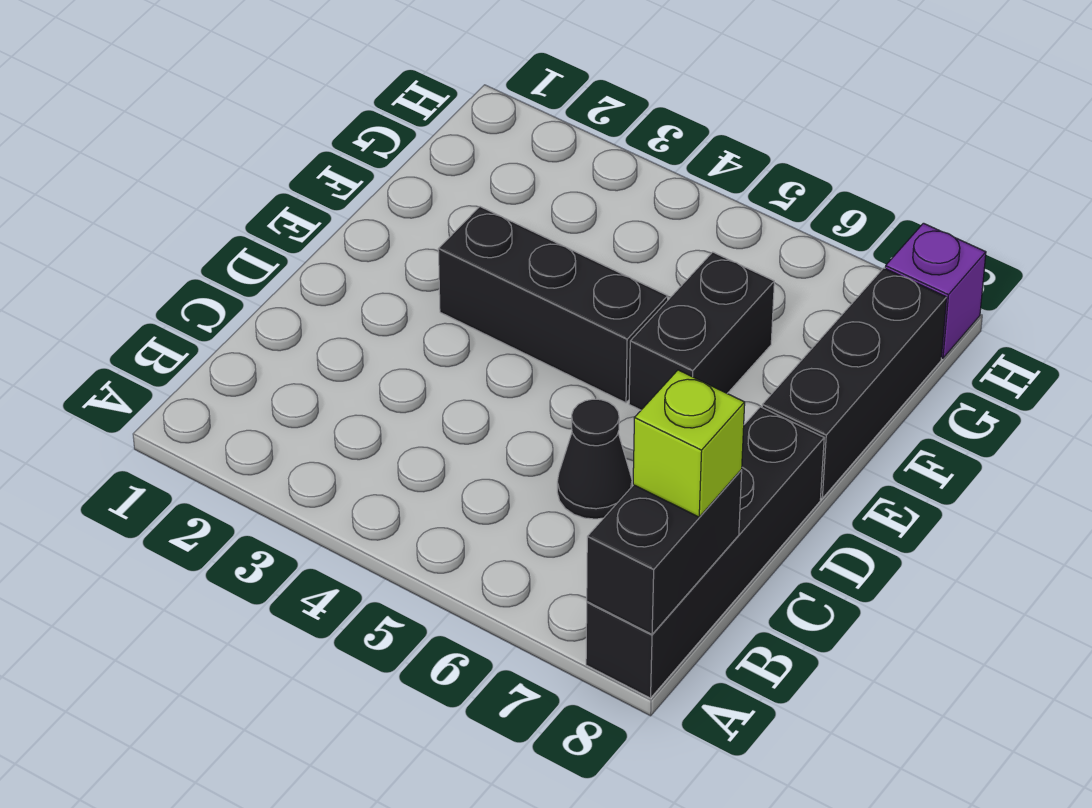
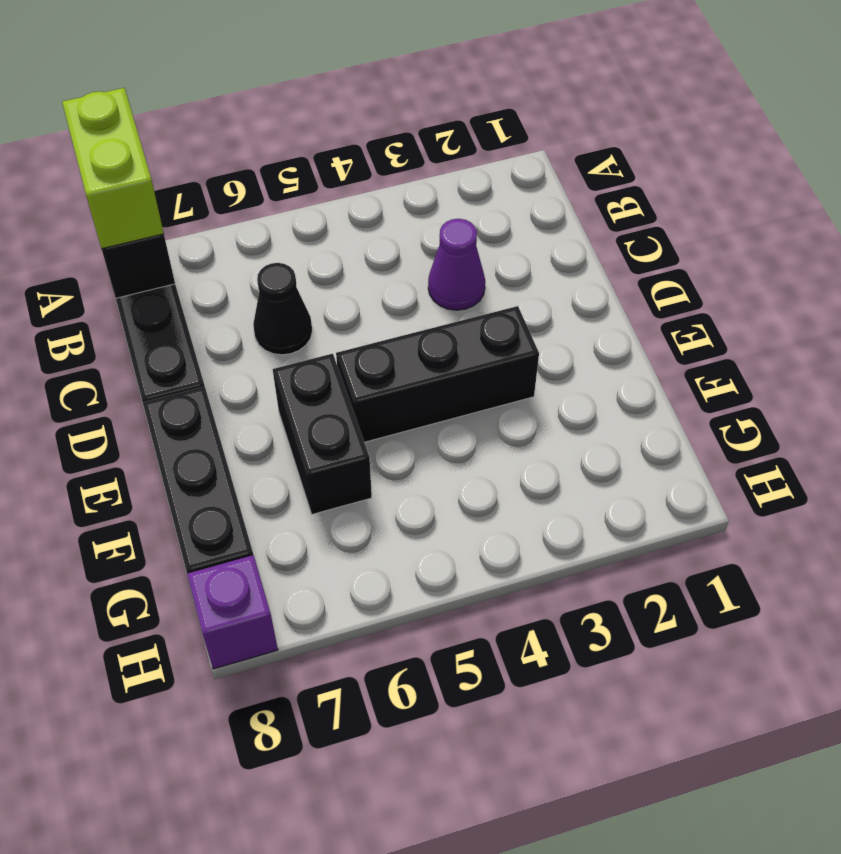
lime brick B8 level 3 -> lime brick A8:B8 level 3
none -> purple cone C3 level 1

